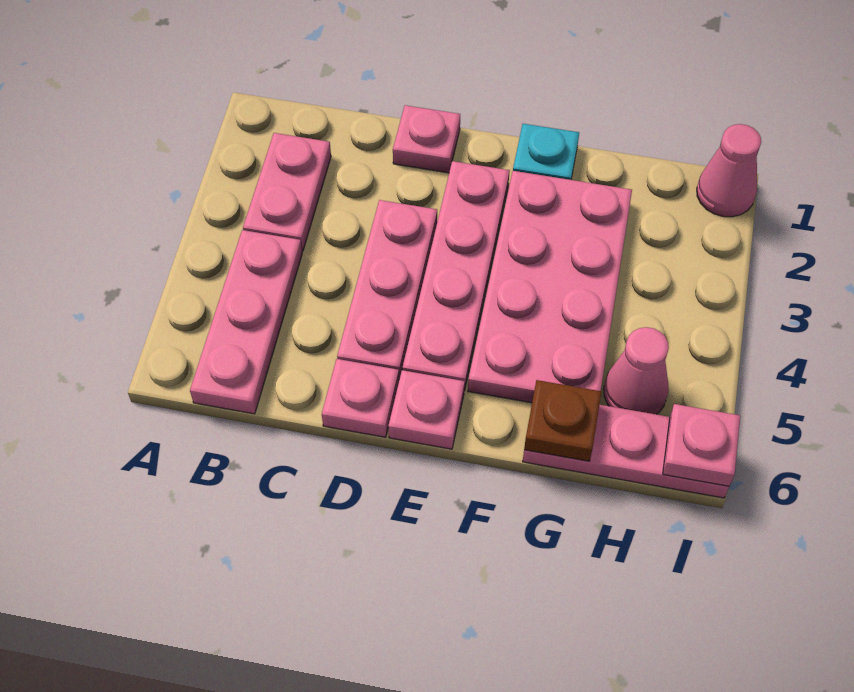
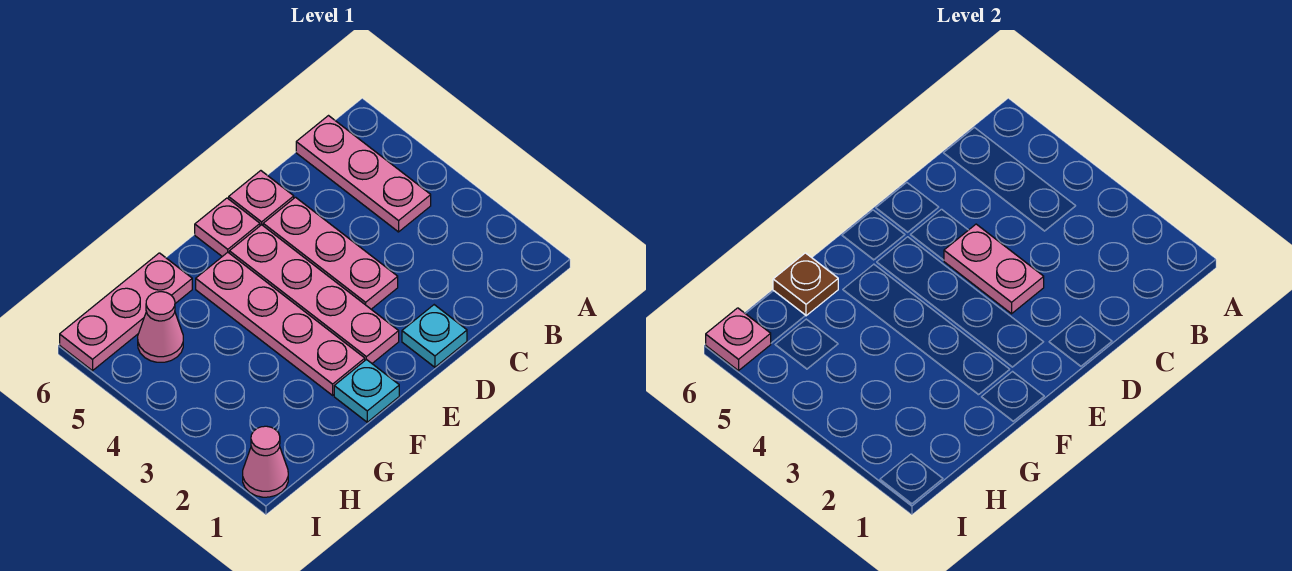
pink plate B2:B3 level 1 -> pink plate D3:D4 level 2
pink plate D1 level 1 -> cyan plate D1 level 1
pink plate F2:G5 level 1 -> pink plate F2:F5 level 1

